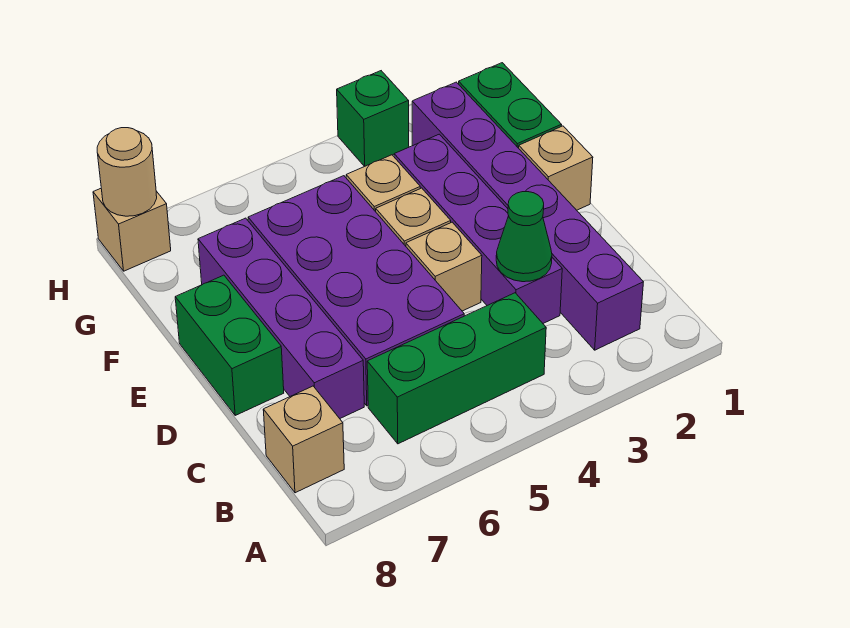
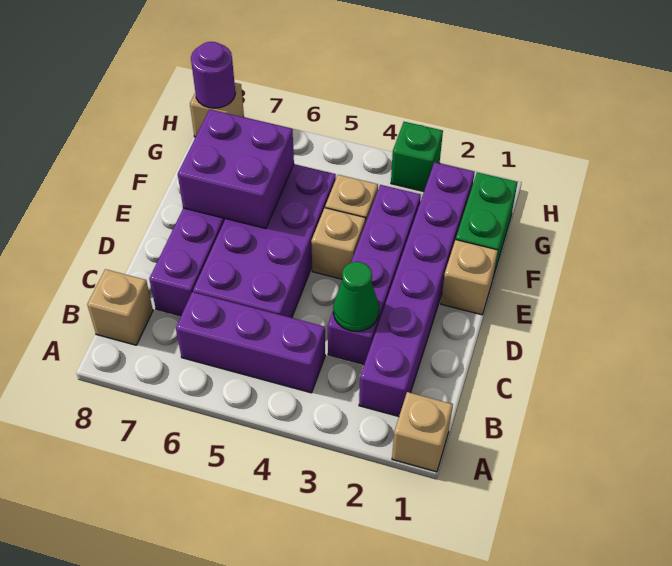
green brick B4:B6 level 1 -> purple brick B4:B6 level 1
tan brick D4 level 1 -> tan brick A1 level 1
green brick D8:E8 level 1 -> none
none -> purple brick E6:F7 level 2
tan round brick H8 level 2 -> purple round brick H8 level 2

